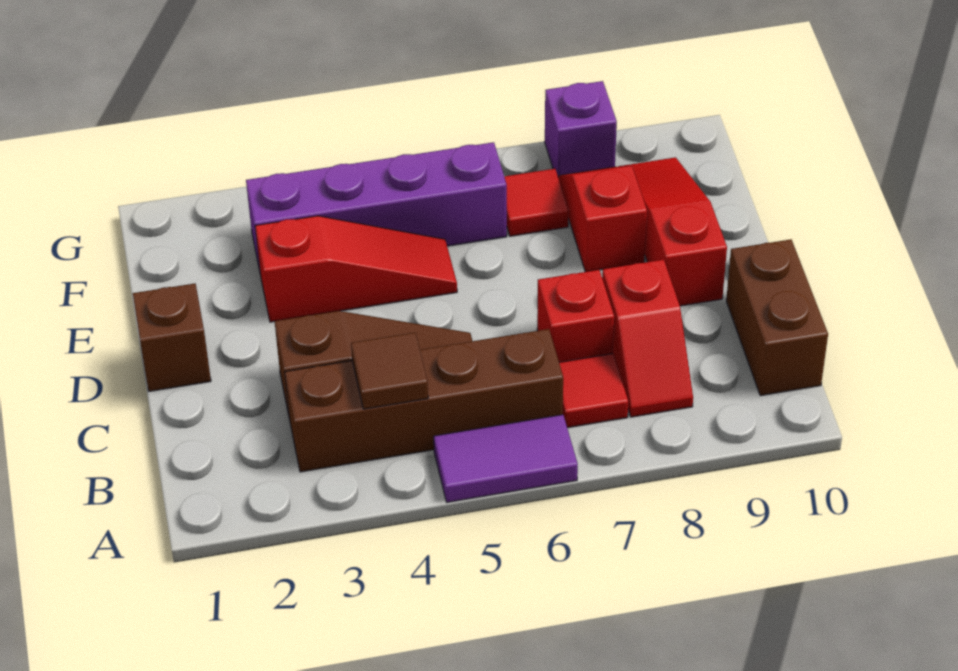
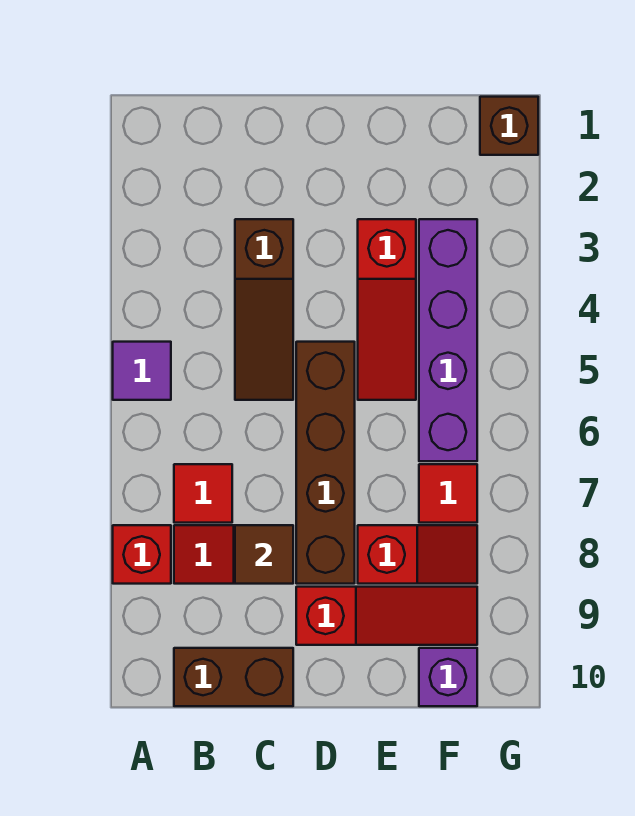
purple tile A5:A6 level 1 -> purple tile A5 level 1
brown brick B3:B6 level 1 -> brown brick D5:D8 level 1
brown tile B4 level 2 -> brown tile C8 level 2
red brick C7 level 1 -> red brick A8 level 1
brown brick D1 level 1 -> brown brick G1 level 1
purple brick G8 level 1 -> purple brick F10 level 1

